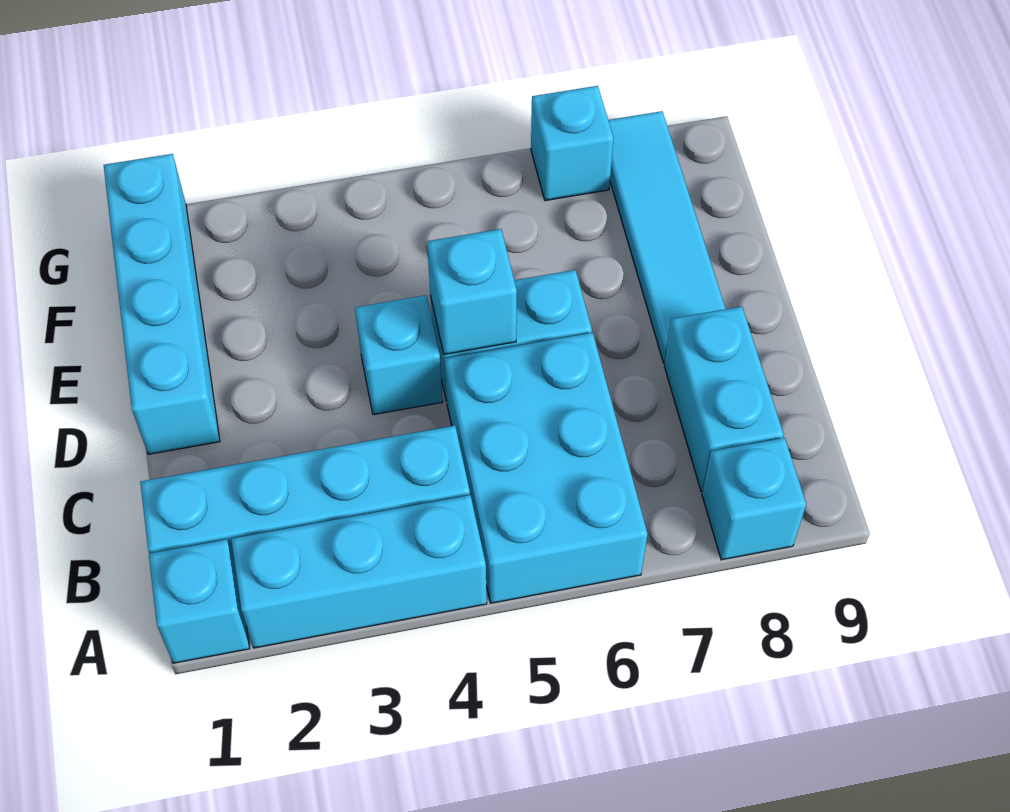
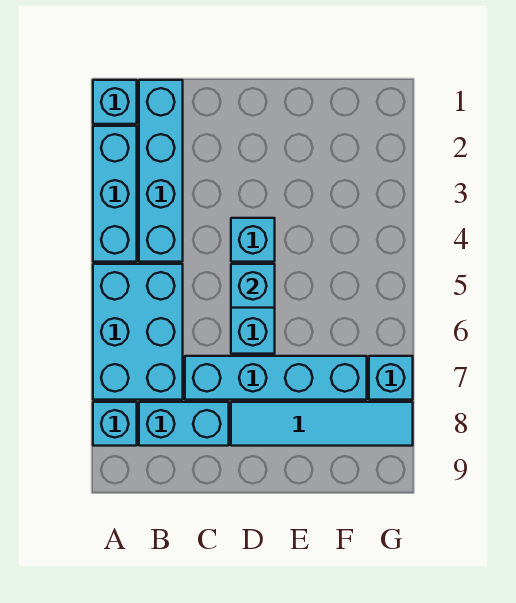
cyan brick A5:C6 level 1 -> cyan brick A5:B7 level 1
cyan brick D1:G1 level 1 -> cyan brick C7:F7 level 1

